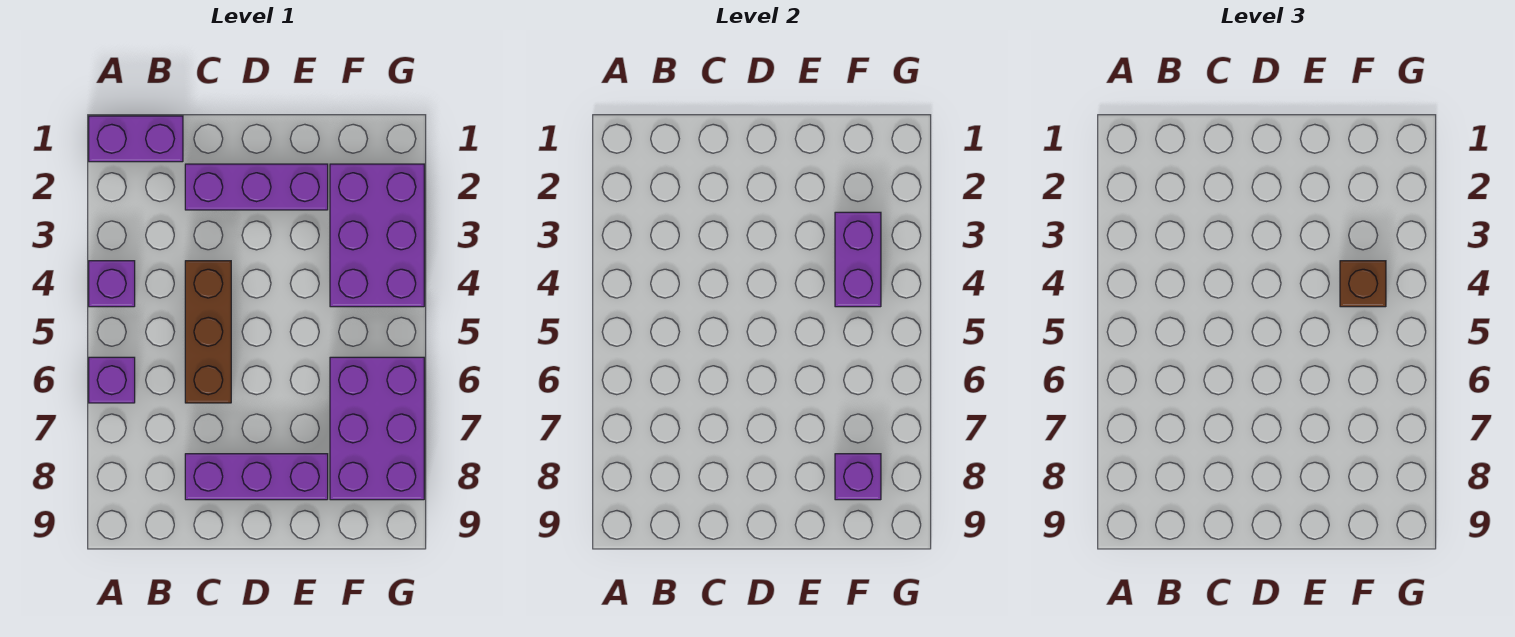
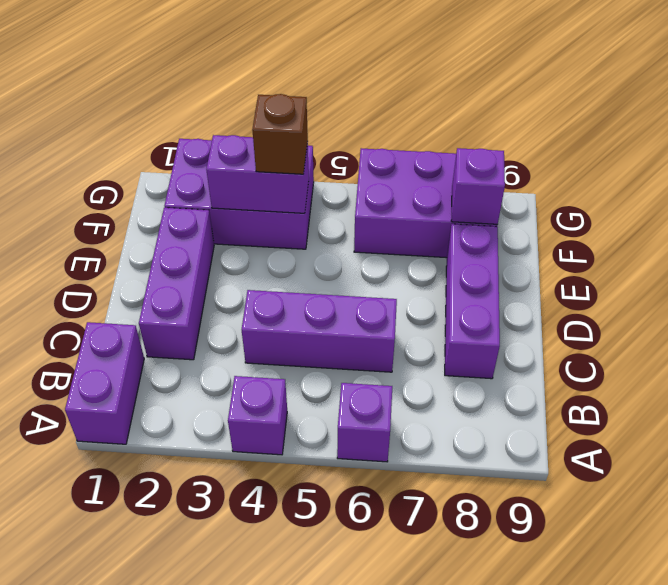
brown brick C4:C6 level 1 -> purple brick C4:C6 level 1

